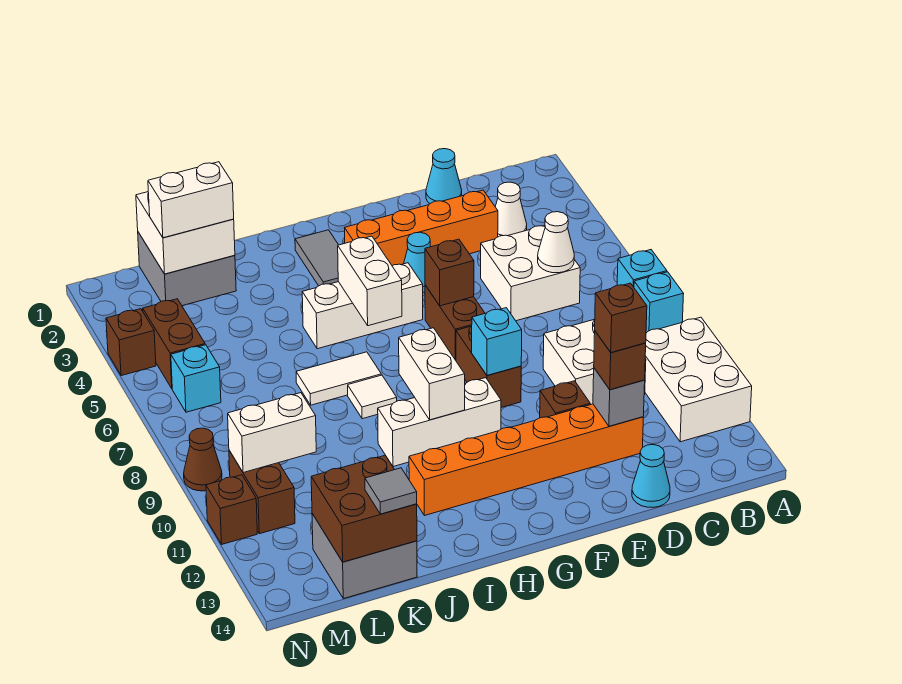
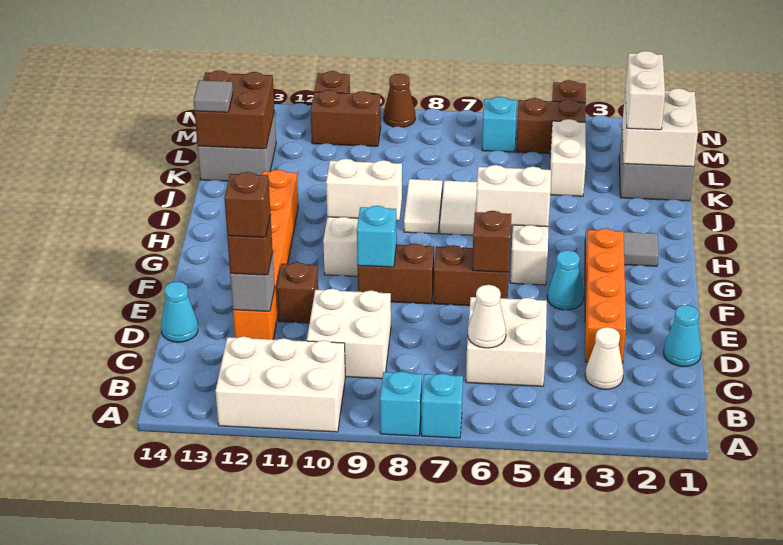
white tile I8 level 1 -> white tile I8:J8 level 1
white brick L10:M10 level 2 -> white brick K4:L4 level 1

